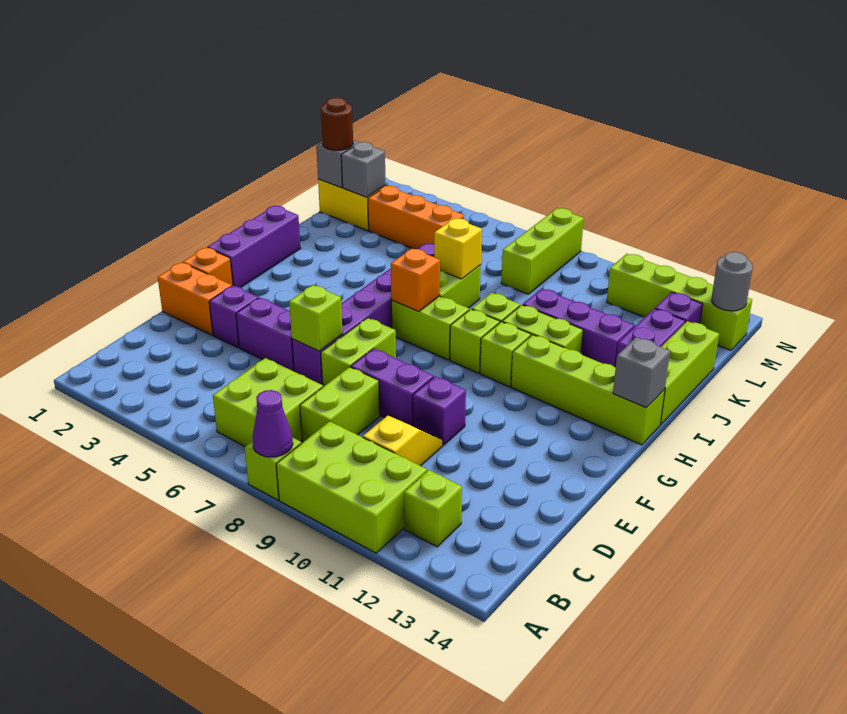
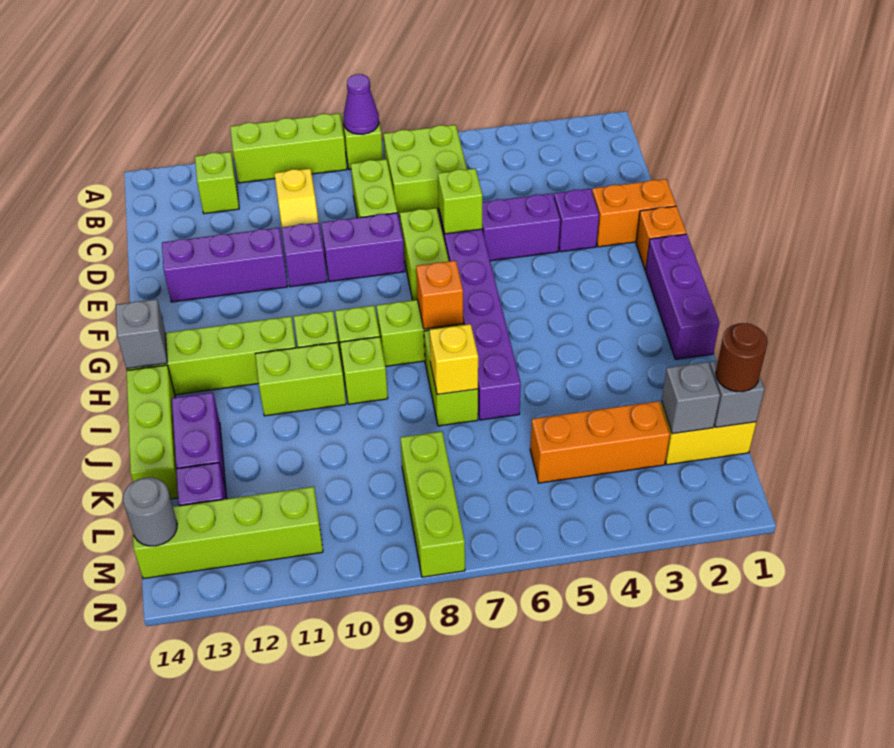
lime brick A9:B11 level 1 -> lime brick A9:A11 level 1
purple brick J10:J12 level 1 -> purple brick E11:E13 level 1

